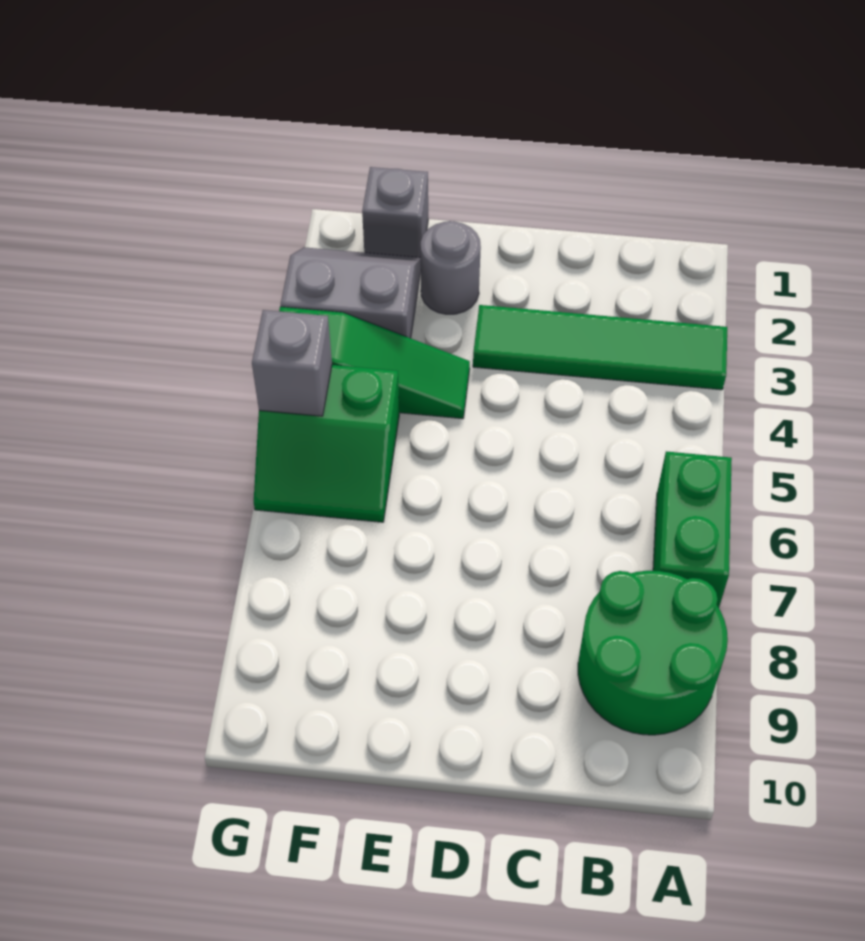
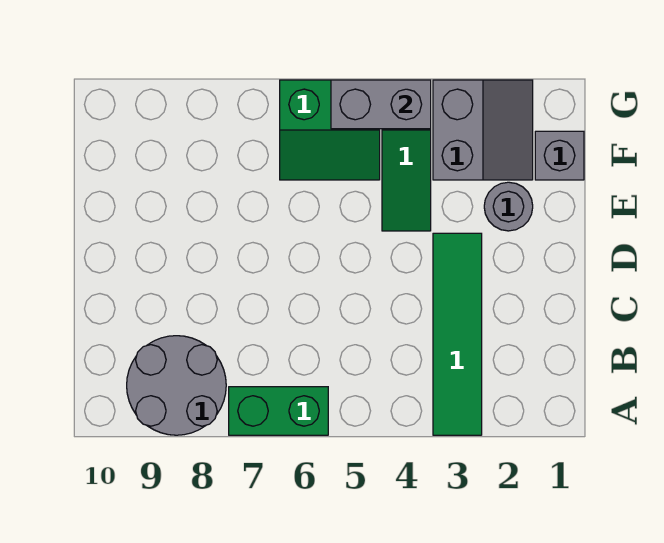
green round brick A8:B9 level 1 -> grey round brick A8:B9 level 1
green slope F5:G6 level 1 top 5 -> green slope F5:G6 level 1 top G
grey brick G5 level 2 -> grey brick G4:G5 level 2

